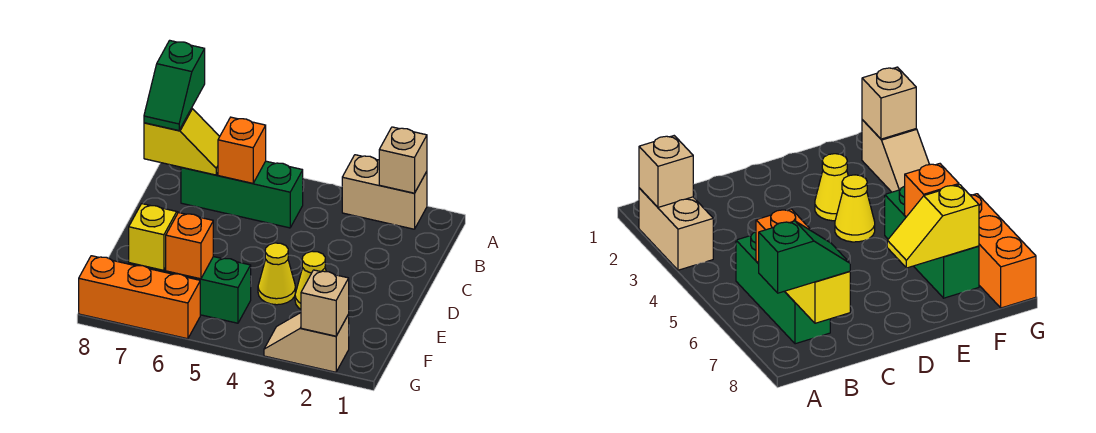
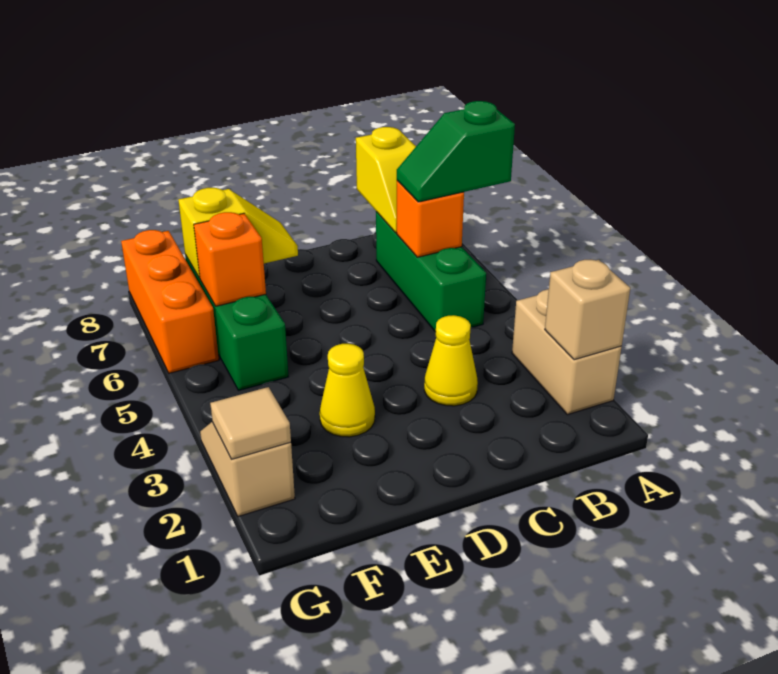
green slope A8:B8 level 3 top A -> green slope A6:B6 level 3 top A
yellow cone E4 level 1 -> yellow cone C3 level 1
tan brick G2 level 2 -> tan tile G2 level 2

